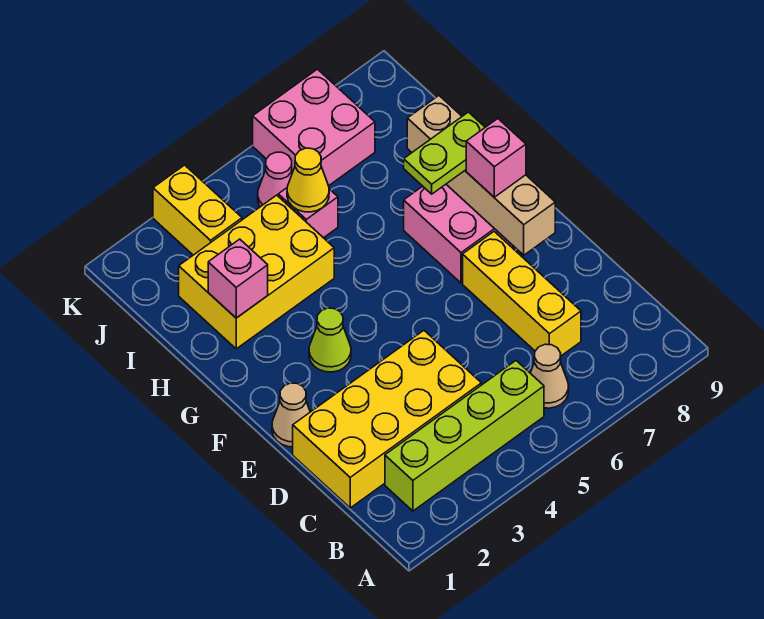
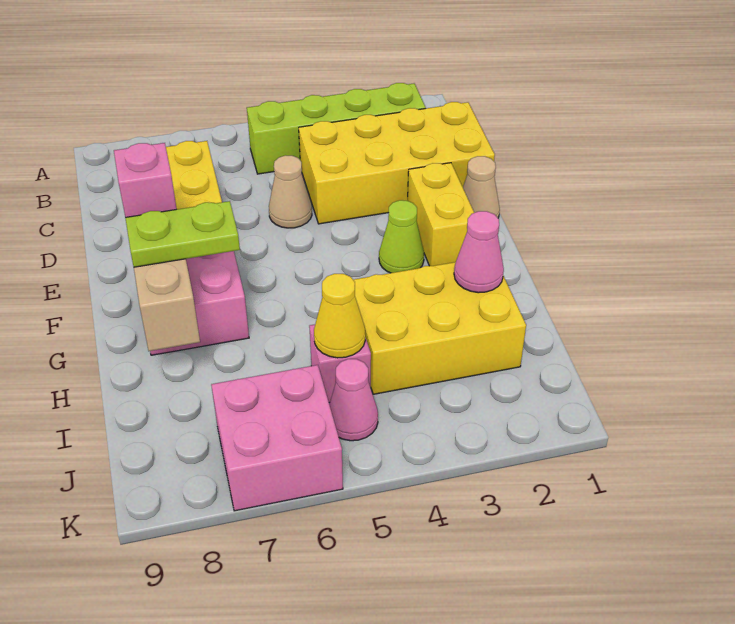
tan cone B6 level 1 -> tan cone D5 level 1
pink brick H2 level 2 -> pink cone H2 level 2
yellow brick J3:K3 level 1 -> yellow brick E2:F2 level 1

